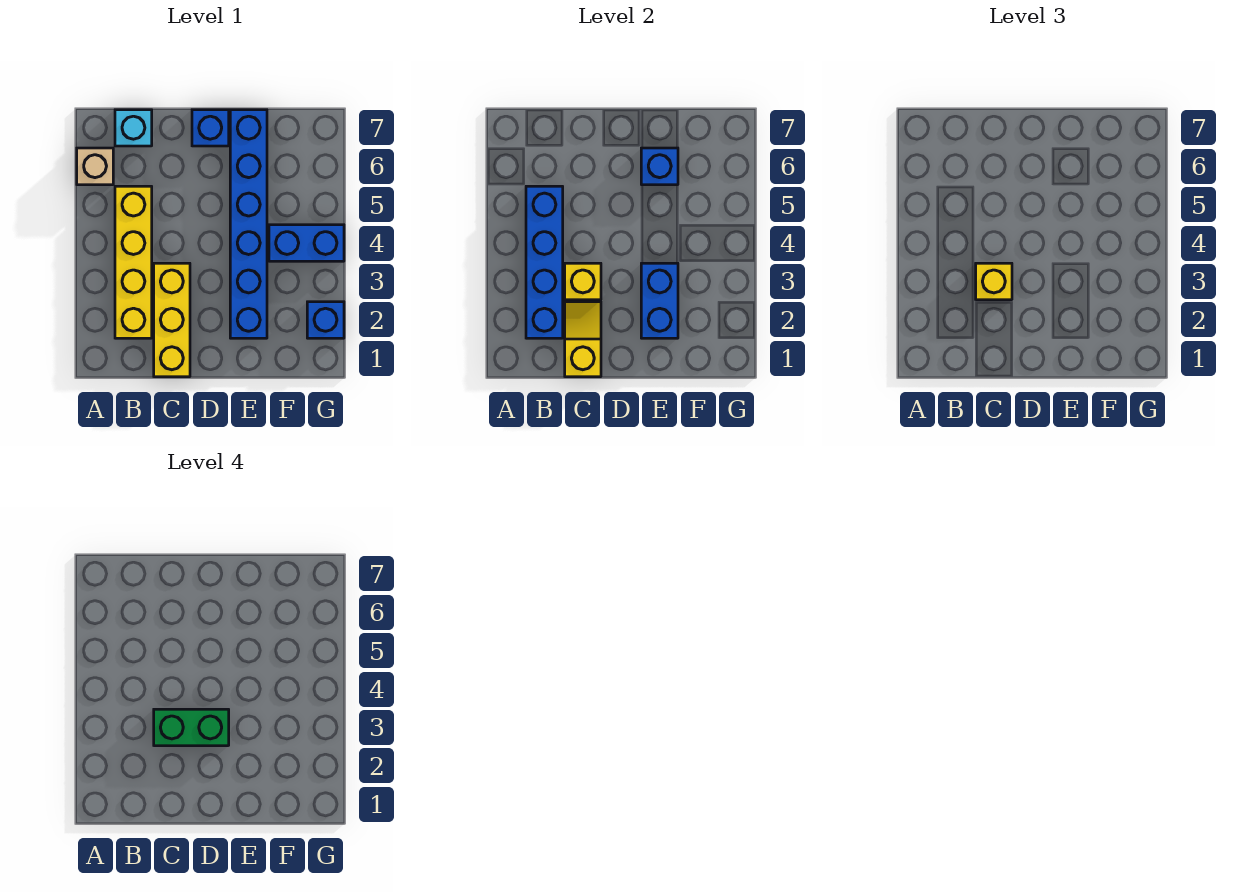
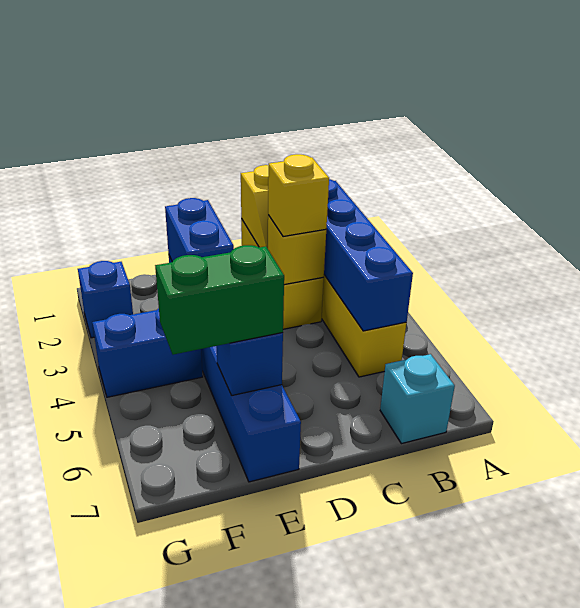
tan brick A6 level 1 -> none
green brick C3:D3 level 4 -> green brick E6:F6 level 3
blue brick D7 level 1 -> none

